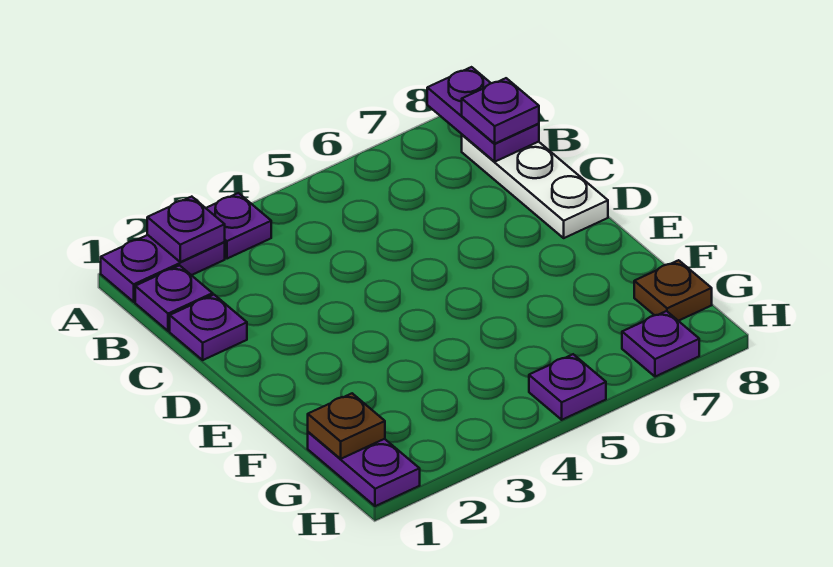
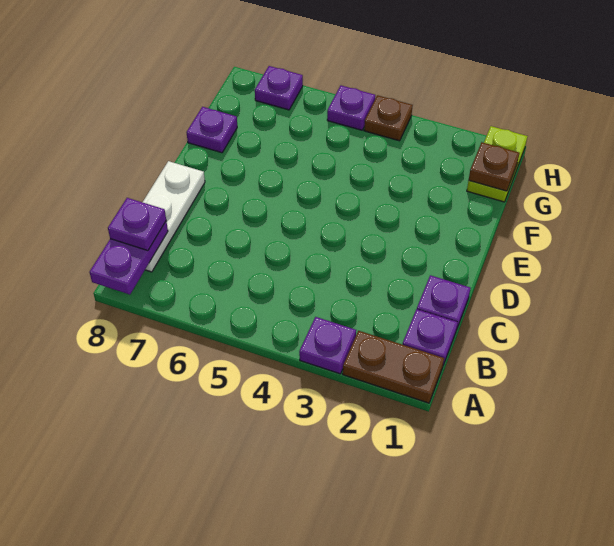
purple plate A1:A2 level 1 -> brown plate A1:A2 level 1
purple plate A2 level 2 -> purple plate F8 level 1
purple plate G1:H1 level 1 -> lime plate G1:H1 level 1
brown plate G8 level 1 -> brown plate H4 level 1

